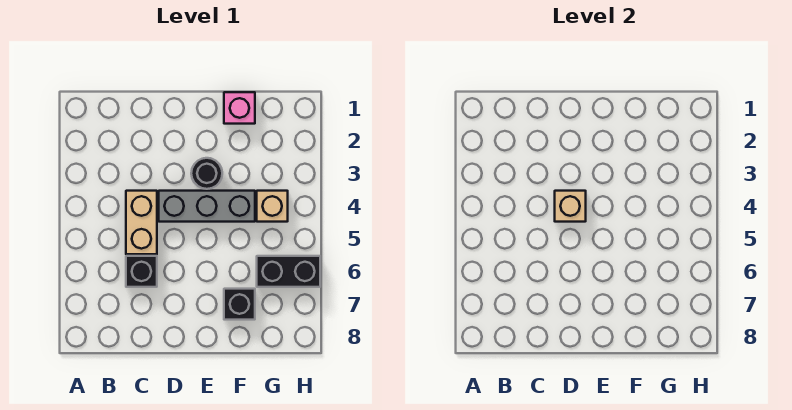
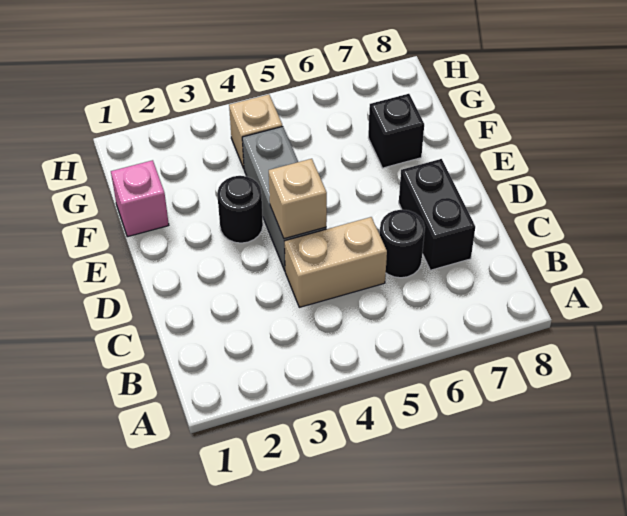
black brick C6 level 1 -> black round brick C6 level 1
black brick G6:H6 level 1 -> black brick C7:D7 level 1

